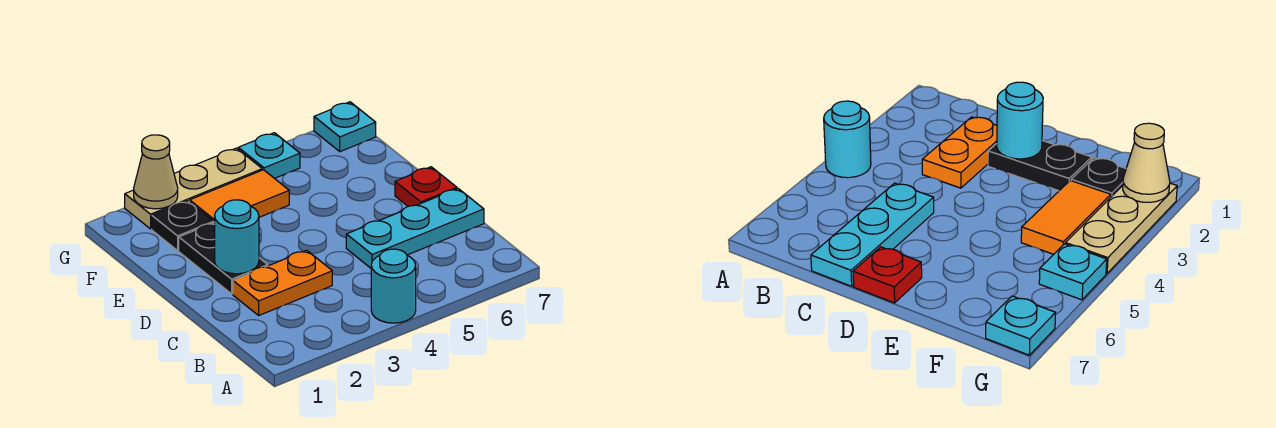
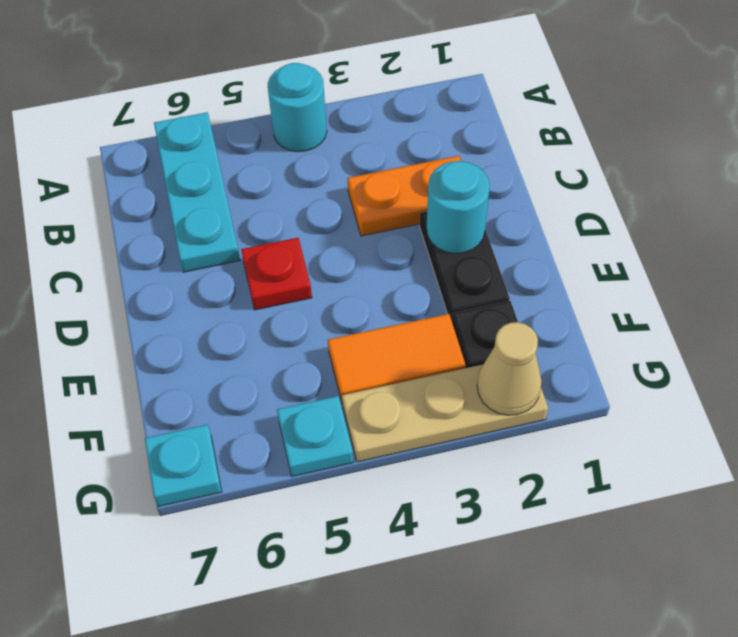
cyan plate C5:C7 level 1 -> cyan plate A6:C6 level 1
red plate D7 level 1 -> red plate D5 level 1

